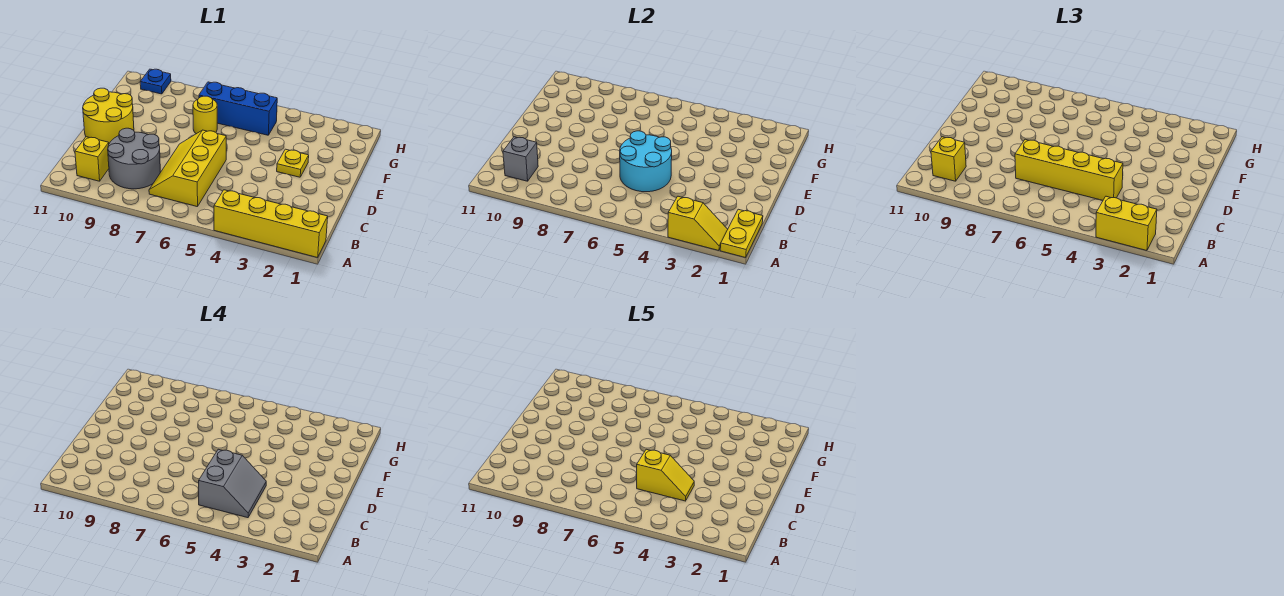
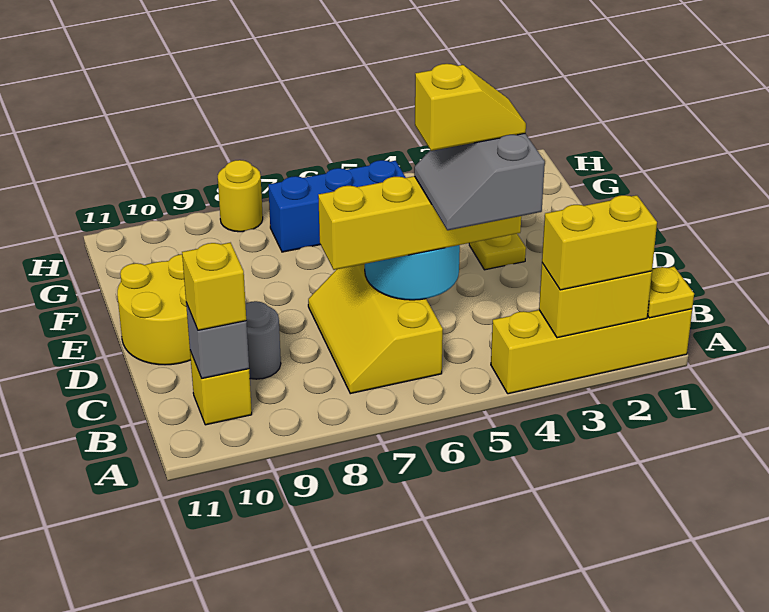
yellow plate A1:B1 level 2 -> yellow plate A1 level 2
yellow slope A2:A3 level 2 top 3 -> yellow brick A2:A3 level 2
grey slope B4:C5 level 4 top 5 -> grey slope B4:C5 level 4 top 4
grey round brick B8:C9 level 1 -> grey round brick C9 level 1
yellow round brick F7 level 1 -> yellow round brick H8 level 1
blue plate H10 level 1 -> none

